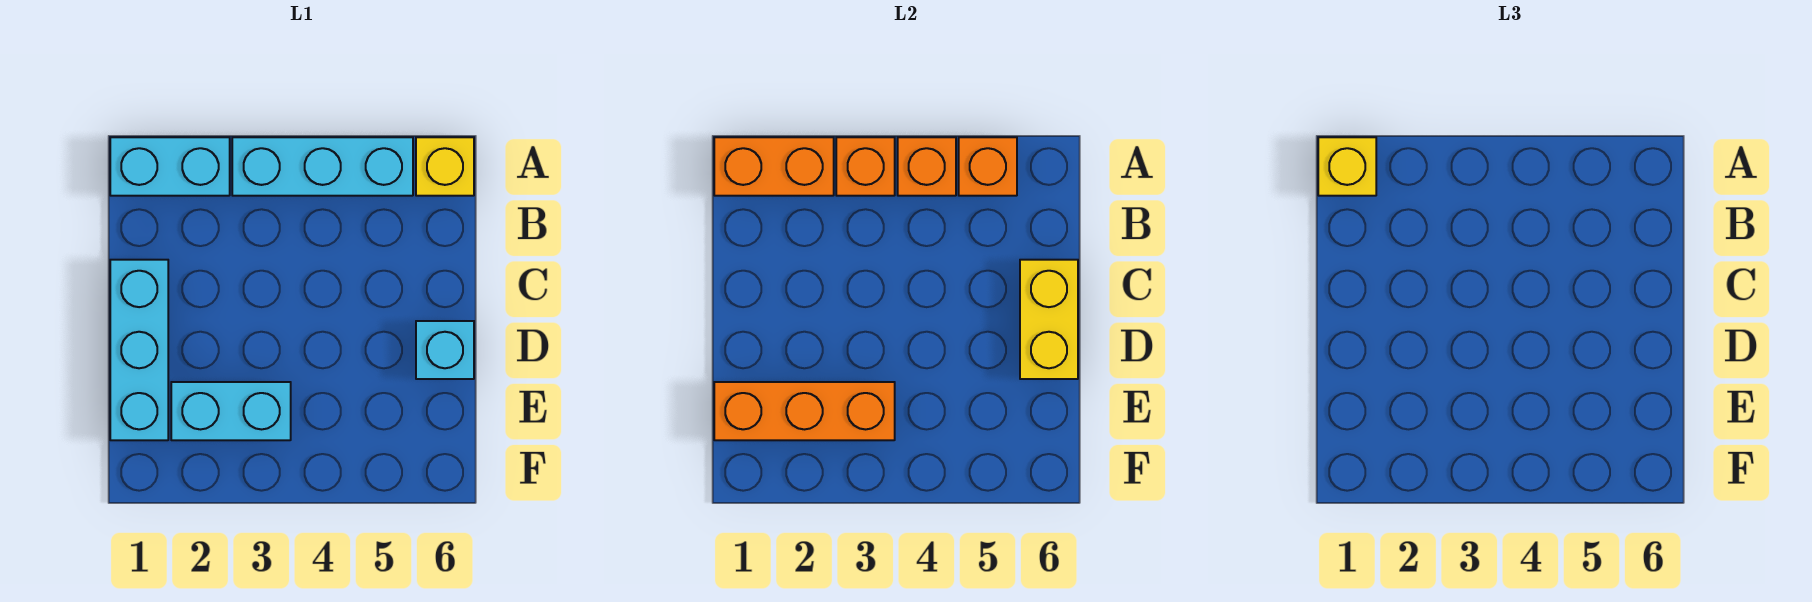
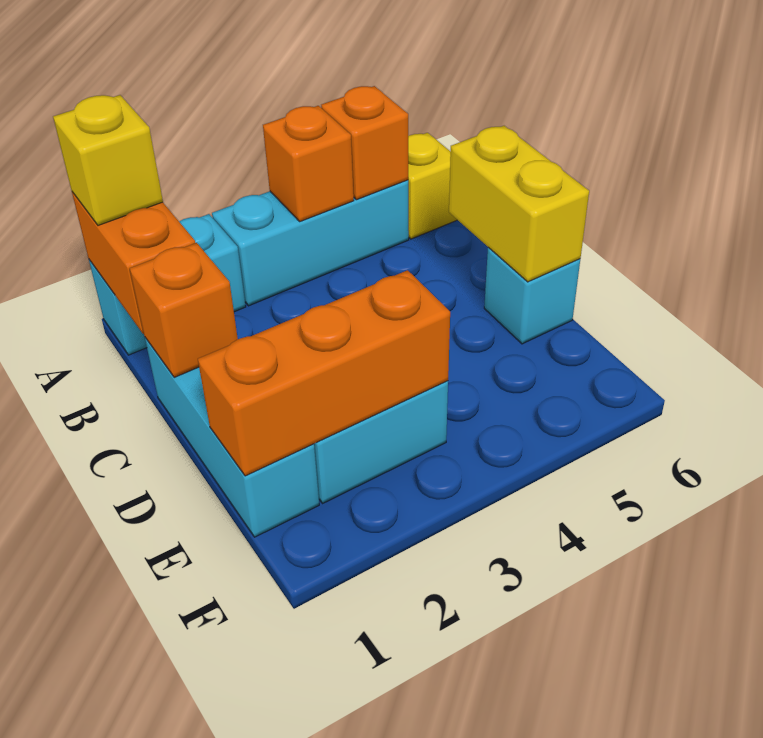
orange brick A1:A2 level 2 -> orange brick A1:B1 level 2
orange brick A3 level 2 -> orange brick C1 level 2

